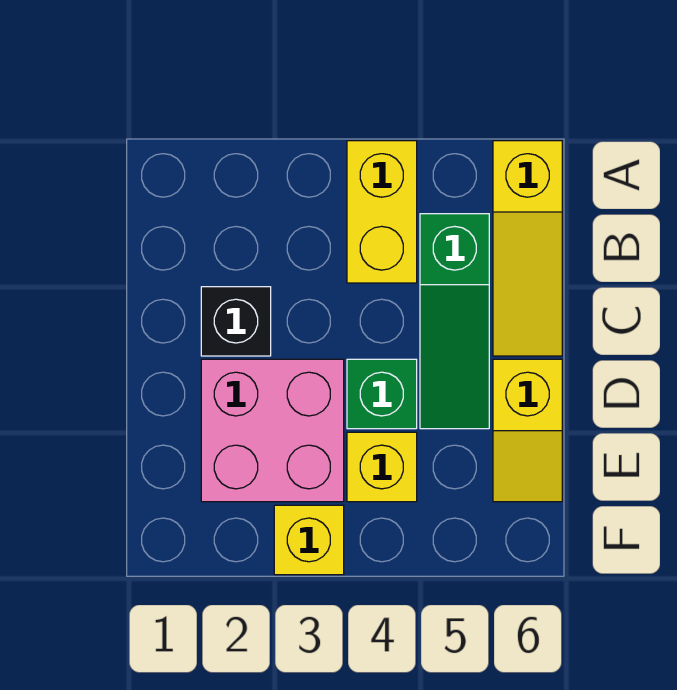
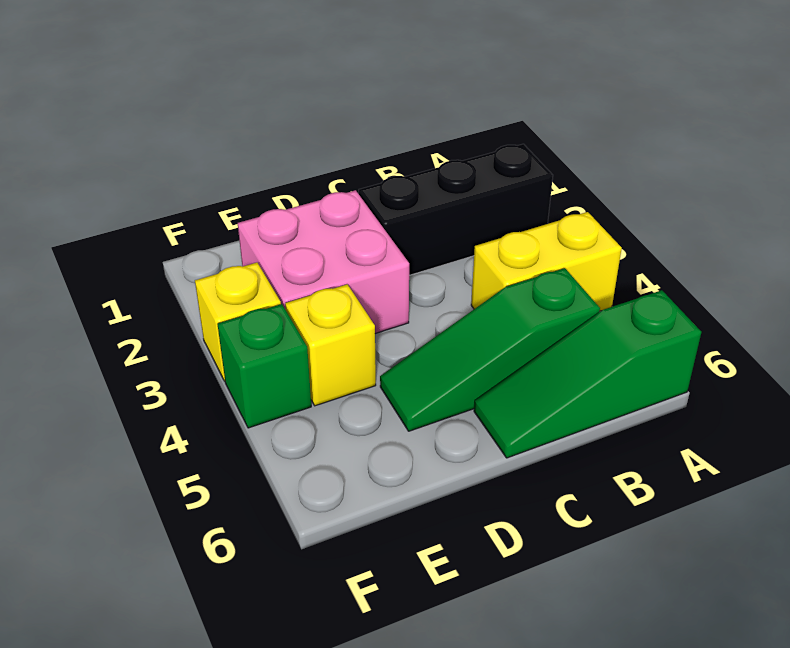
yellow slope A6:C6 level 1 top A -> green slope A6:C6 level 1 top A
black brick C2 level 1 -> black brick A2:C2 level 1
green brick D4 level 1 -> green brick F4 level 1
yellow slope D6:E6 level 1 top D -> none

